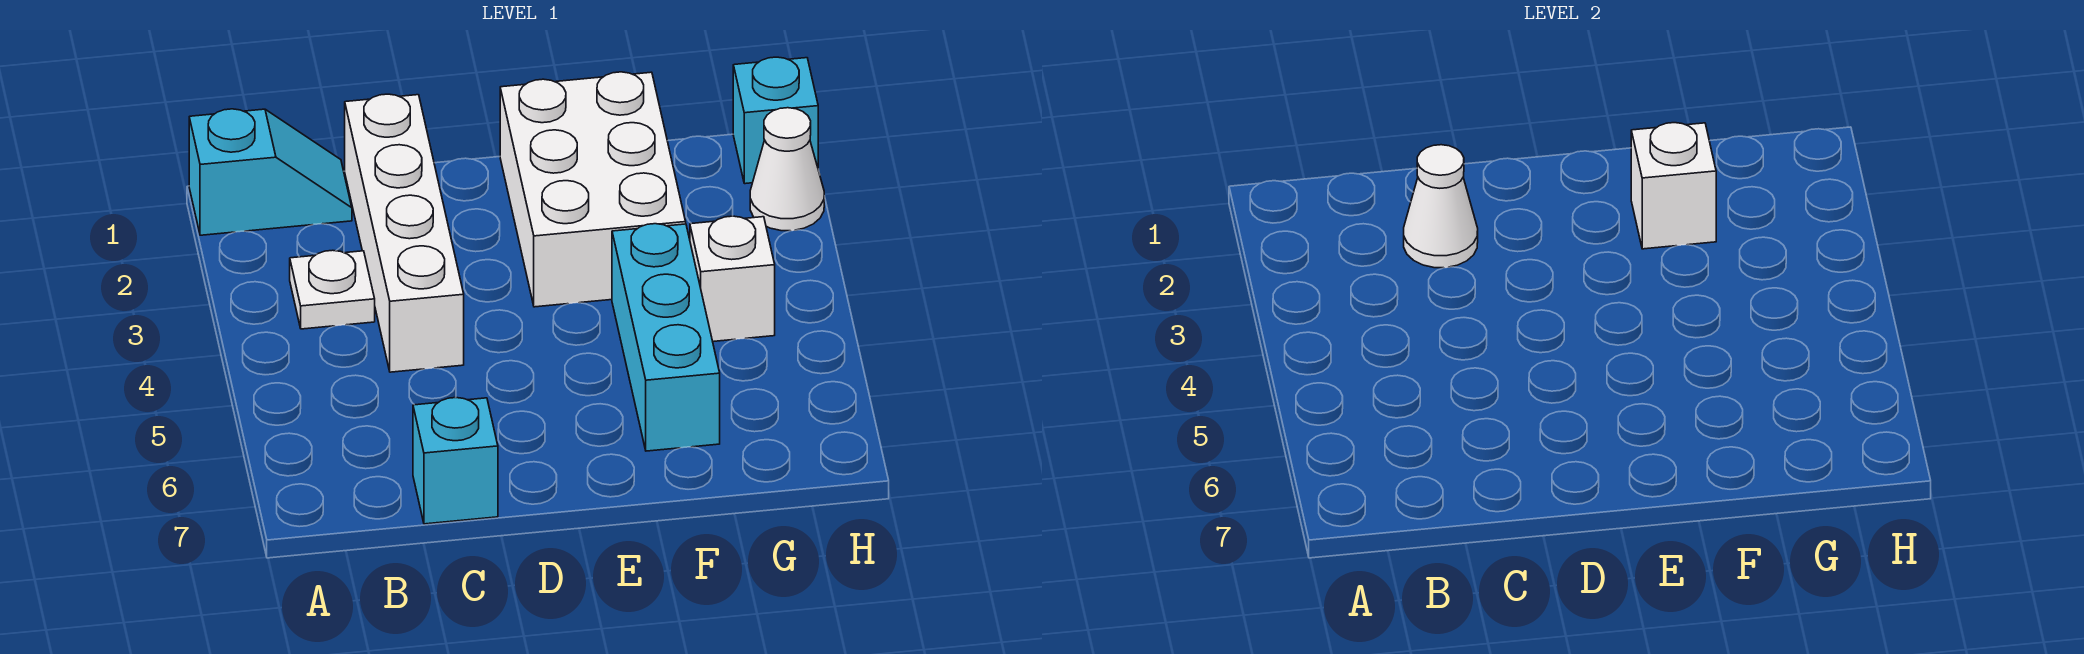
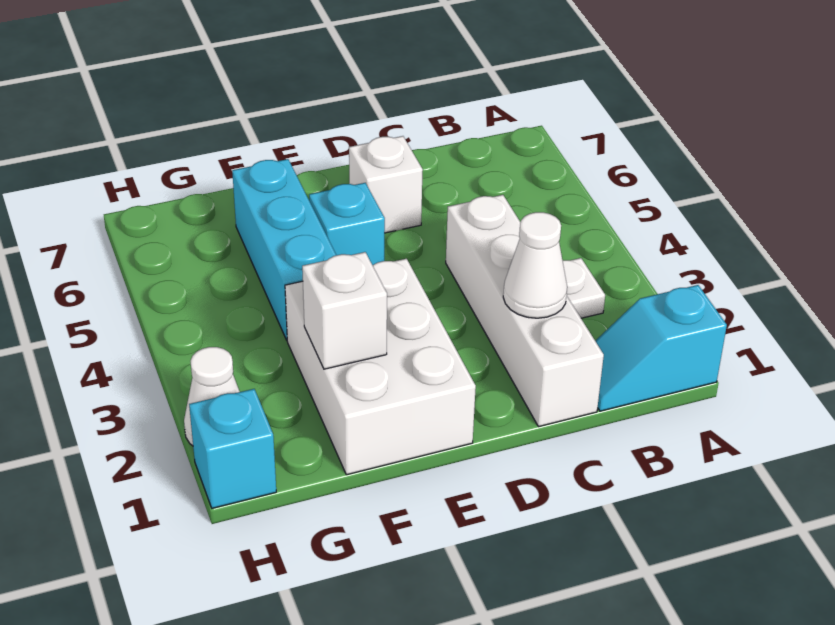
cyan brick C7 level 1 -> cyan brick E5 level 1
white brick G4 level 1 -> white brick D6 level 1

